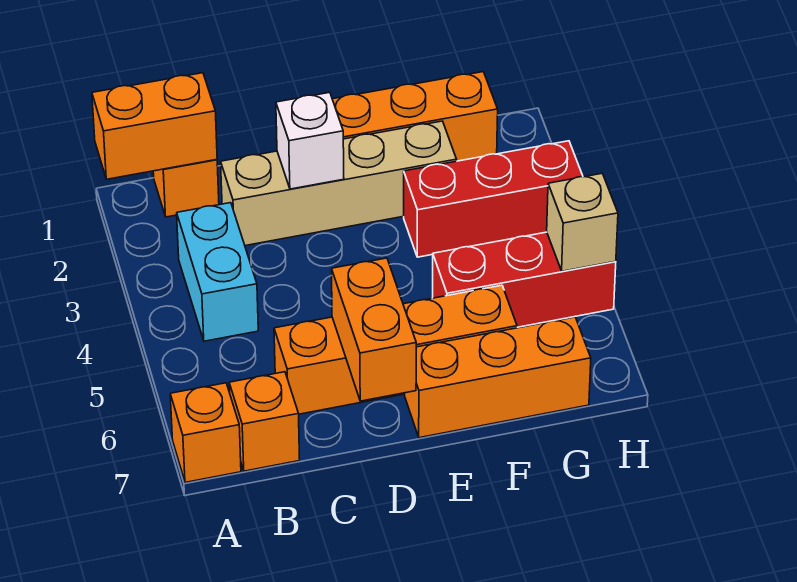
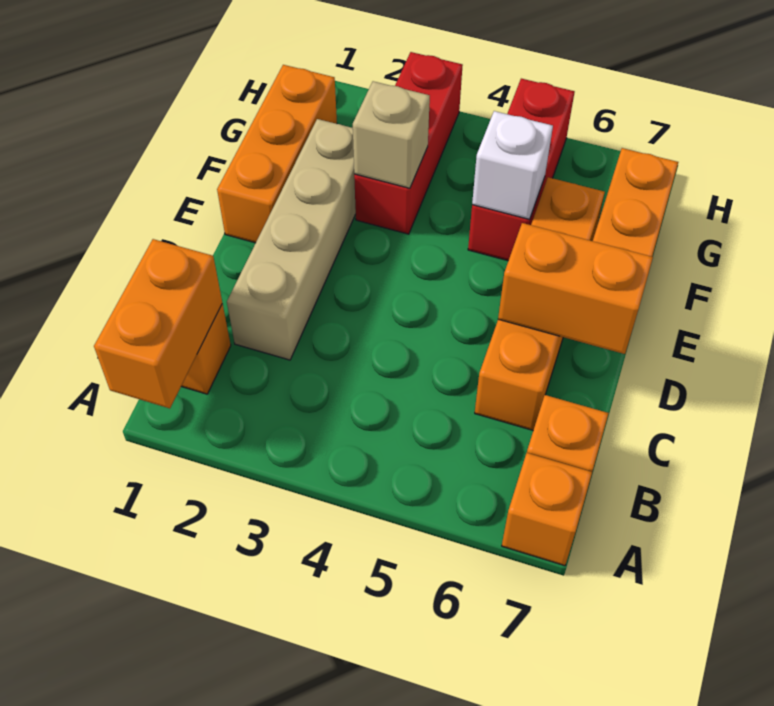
cyan brick B3:B4 level 1 -> none
white brick D2 level 2 -> white brick F5 level 2
tan brick H5 level 2 -> tan brick F3 level 2

